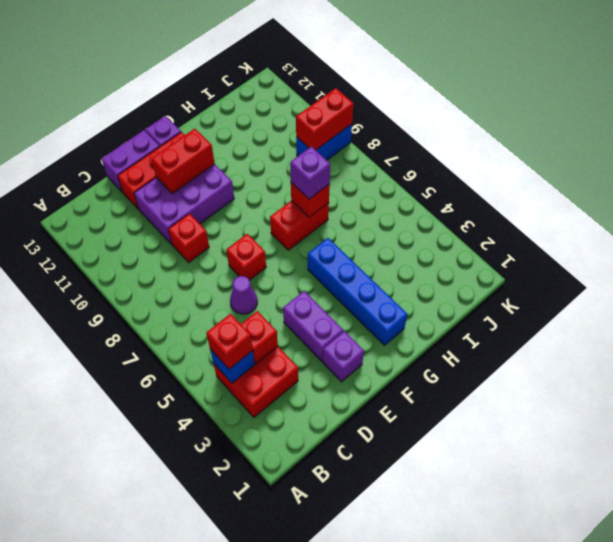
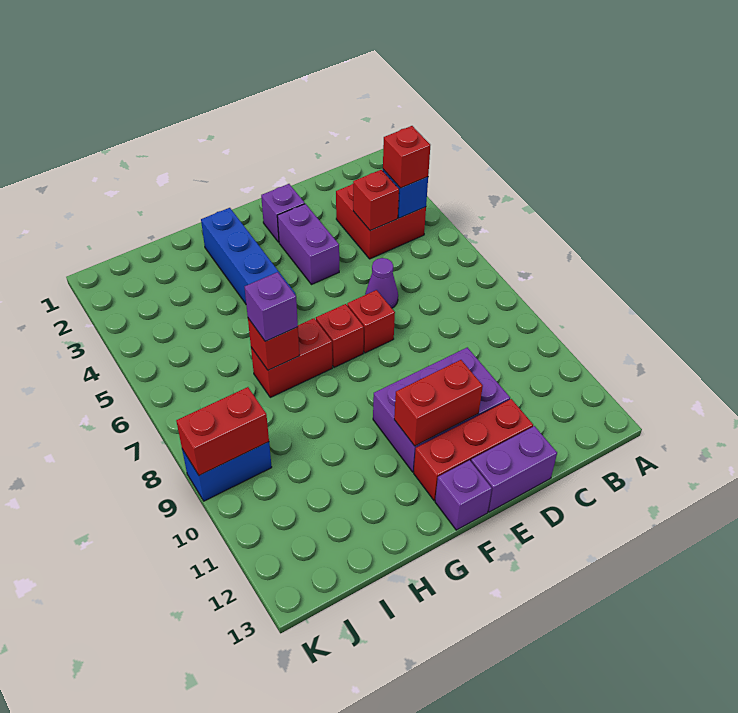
red brick D9 level 1 -> red brick F7 level 1

